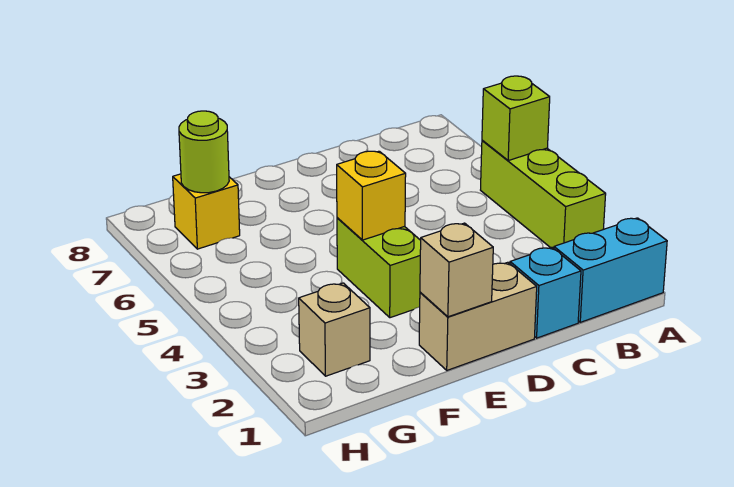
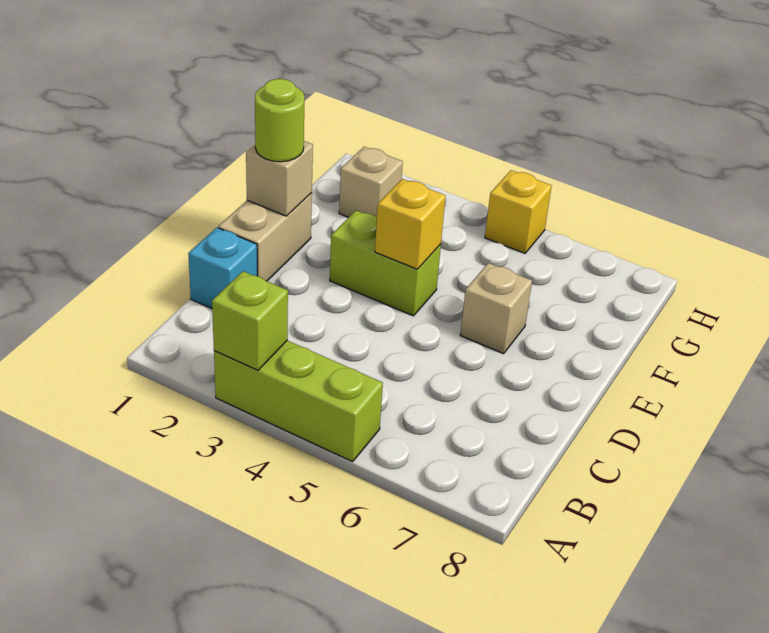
cyan brick A1:B1 level 1 -> none
lime brick A5 level 2 -> lime brick A3 level 2
none -> tan brick E6 level 1
yellow brick G7 level 1 -> yellow brick H5 level 1
lime round brick G7 level 2 -> lime round brick E1 level 3

